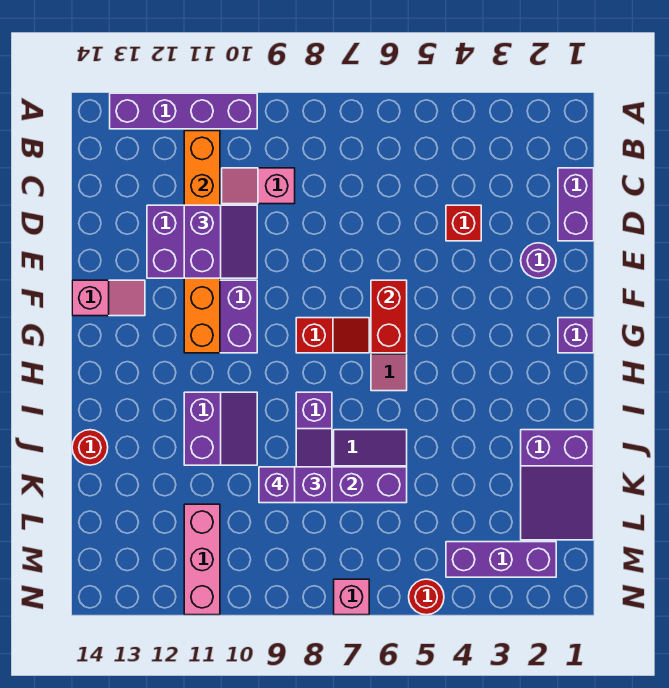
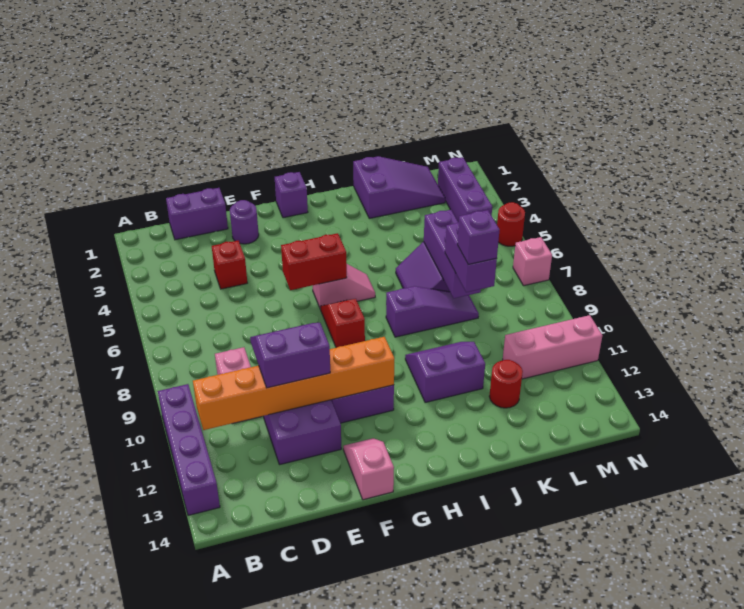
red round brick J14 level 1 -> red round brick K12 level 1

